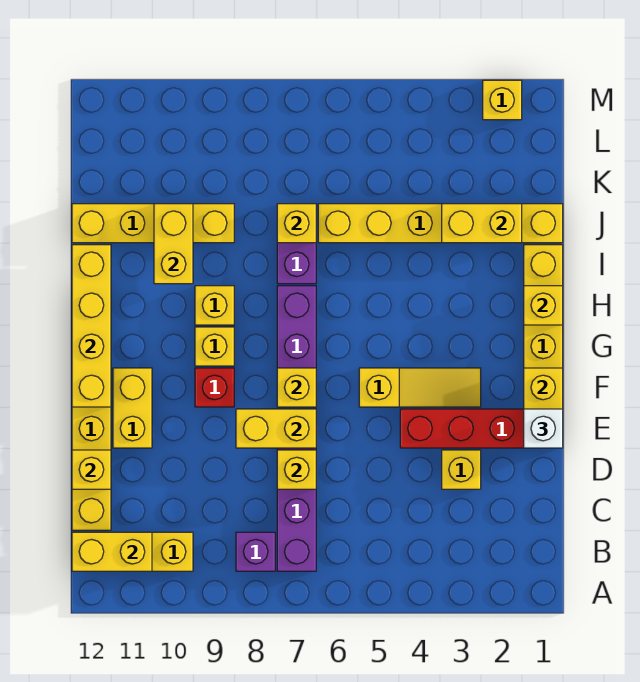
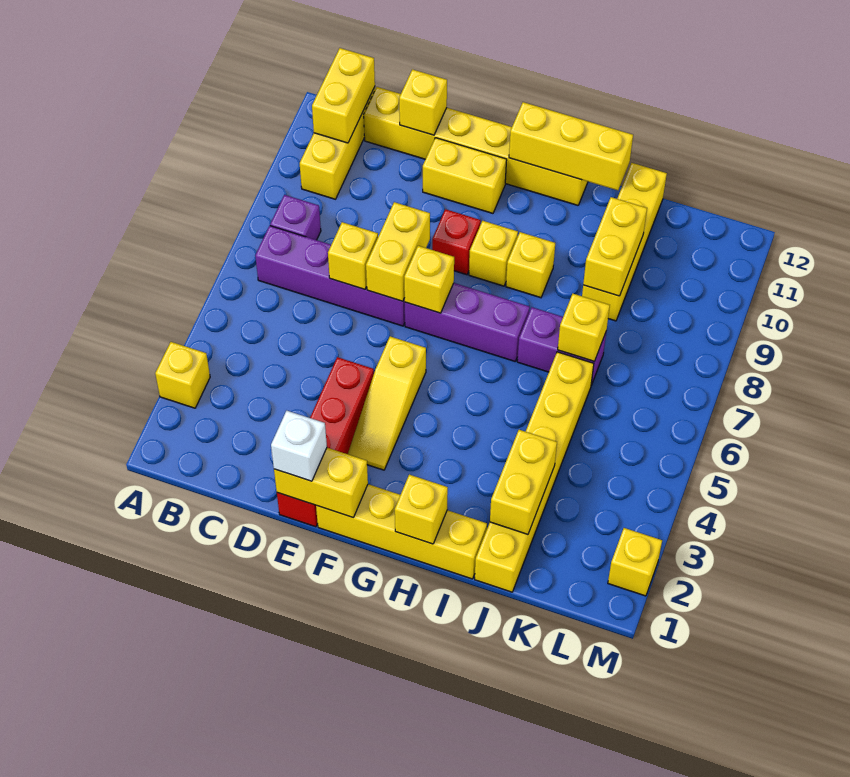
yellow brick D3 level 1 -> yellow brick A3 level 1
yellow brick F12:I12 level 2 -> yellow brick G12:I12 level 2
yellow brick I10:J10 level 2 -> yellow brick J9:J10 level 2

